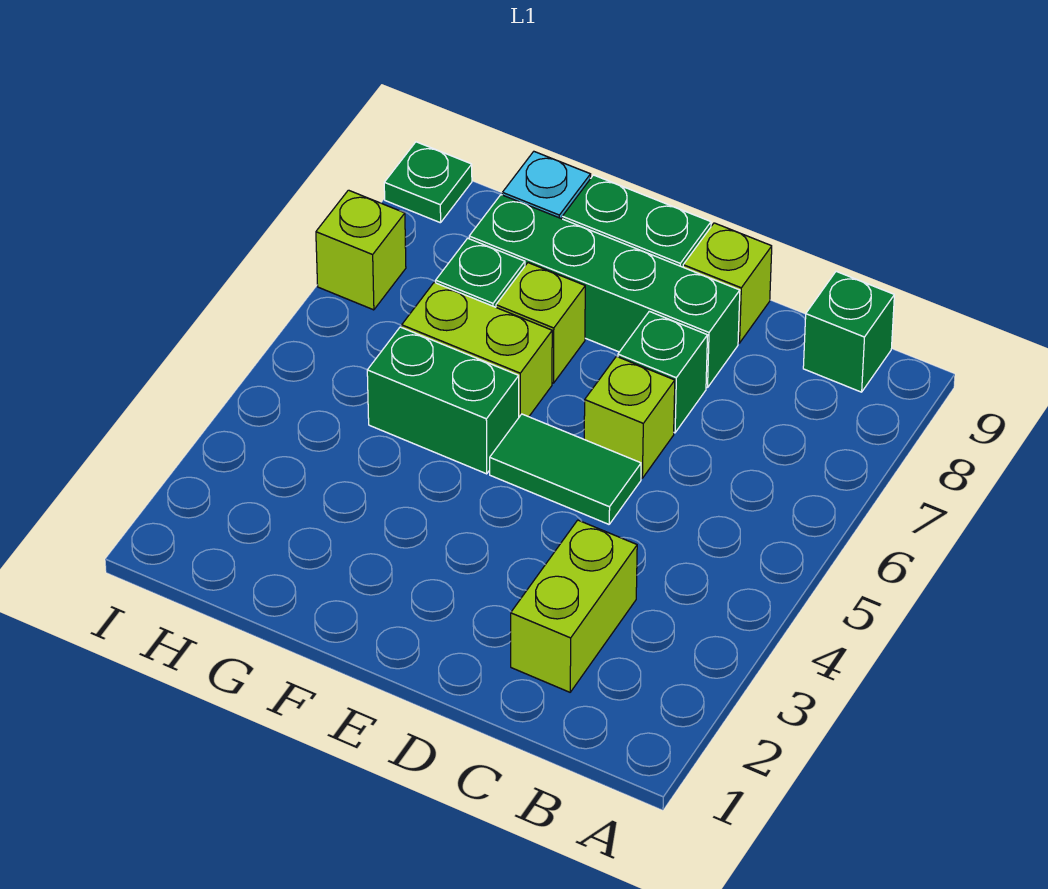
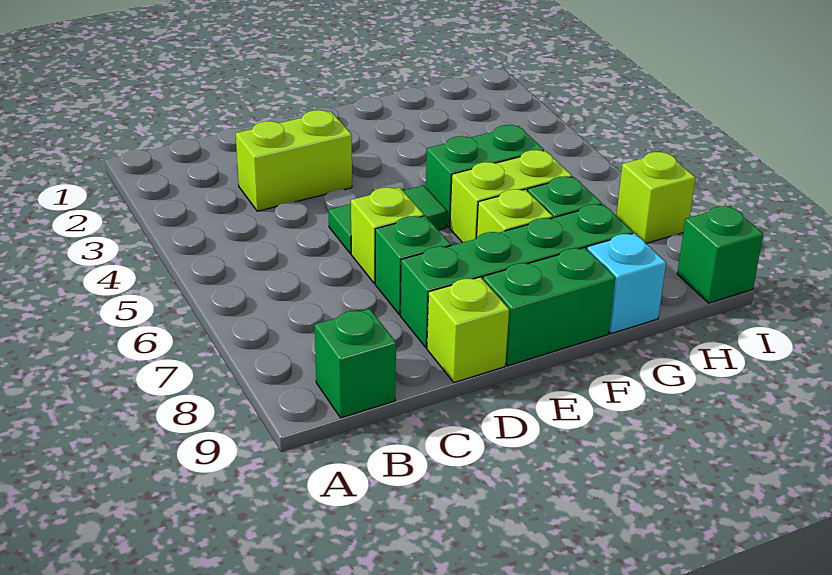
lime brick C2:C3 level 1 -> lime brick C3:D3 level 1
green plate I9 level 1 -> green brick I9 level 1

